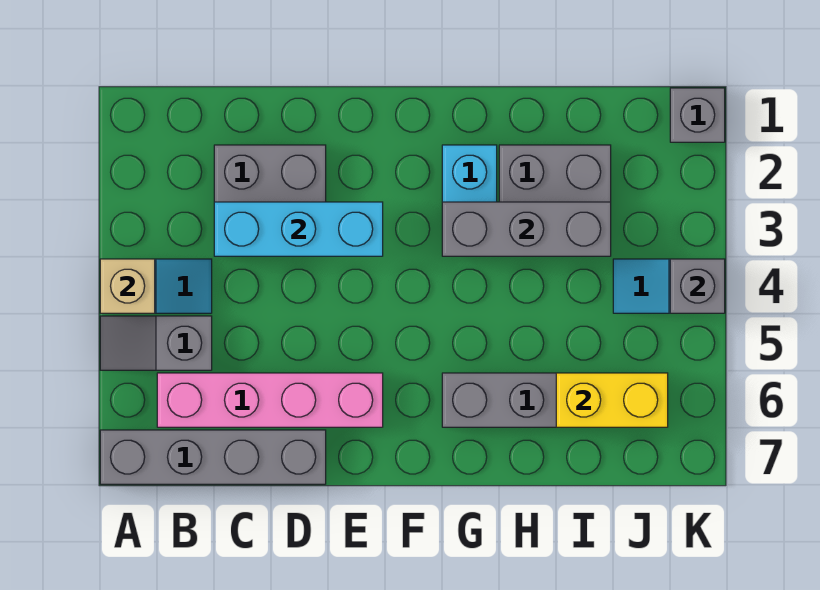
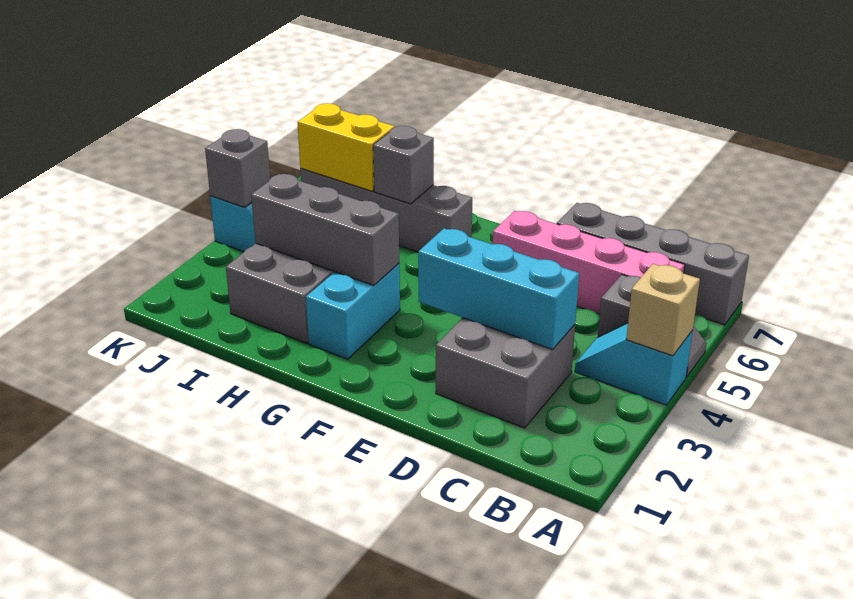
grey brick K1 level 1 -> grey brick H6 level 2

